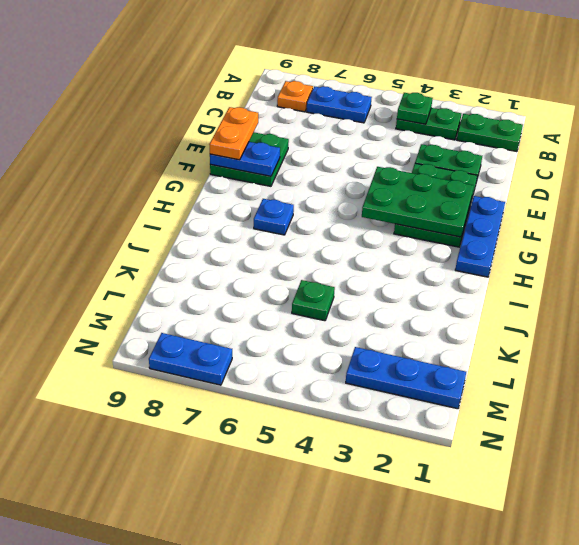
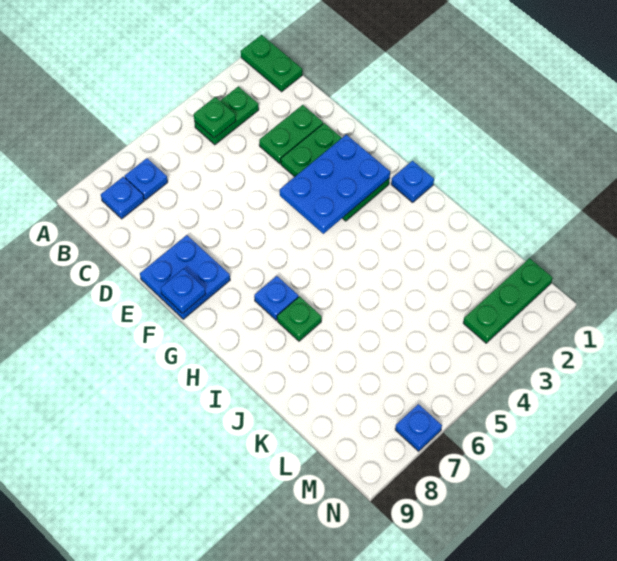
green plate B1:B2 level 1 -> green plate A1:B1 level 1
blue plate B6:B7 level 1 -> blue plate B7 level 1
orange plate B8 level 1 -> blue plate B8 level 1
green plate E8:F9 level 1 -> blue plate E8:F9 level 1
orange plate E9:F9 level 3 -> none
blue plate F1:H1 level 1 -> blue plate H1 level 1
green plate F2:G4 level 2 -> blue plate F2:G4 level 2
blue plate F8:F9 level 2 -> blue plate F9 level 2
green plate K5 level 1 -> green plate I7 level 1
blue plate M1:M3 level 1 -> green plate M1:M3 level 1
blue plate N7:N8 level 1 -> blue plate N7 level 1

